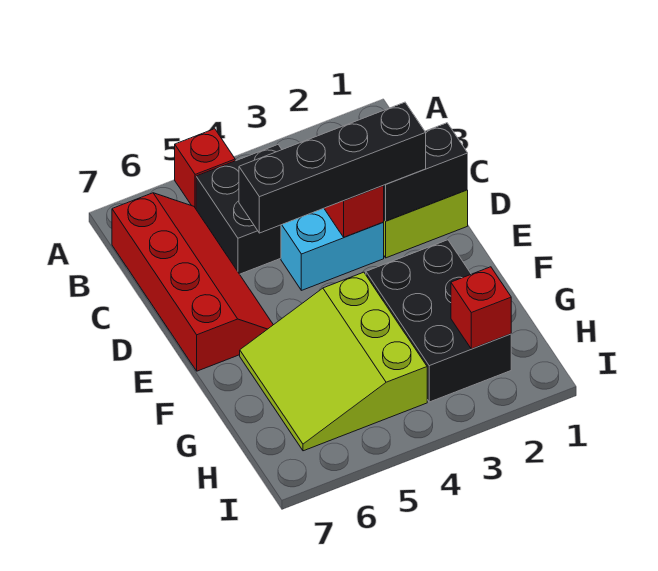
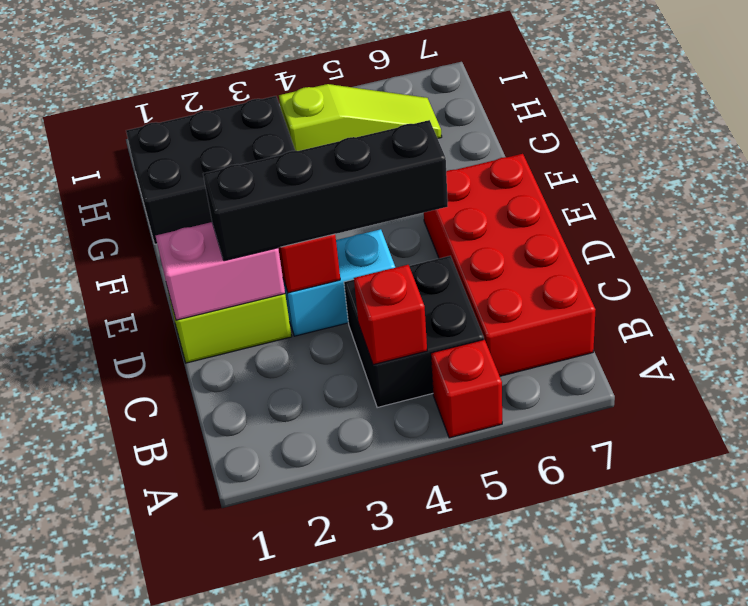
red slope B6:E7 level 1 top 7 -> red brick B6:E7 level 1
black brick D1:D2 level 2 -> pink brick D1:D2 level 2
black brick F2:H3 level 1 -> black brick G1:H3 level 1
lime slope F4:H6 level 1 top 4 -> lime slope H4:H6 level 1 top 4
red brick H2 level 2 -> red brick B4 level 2

